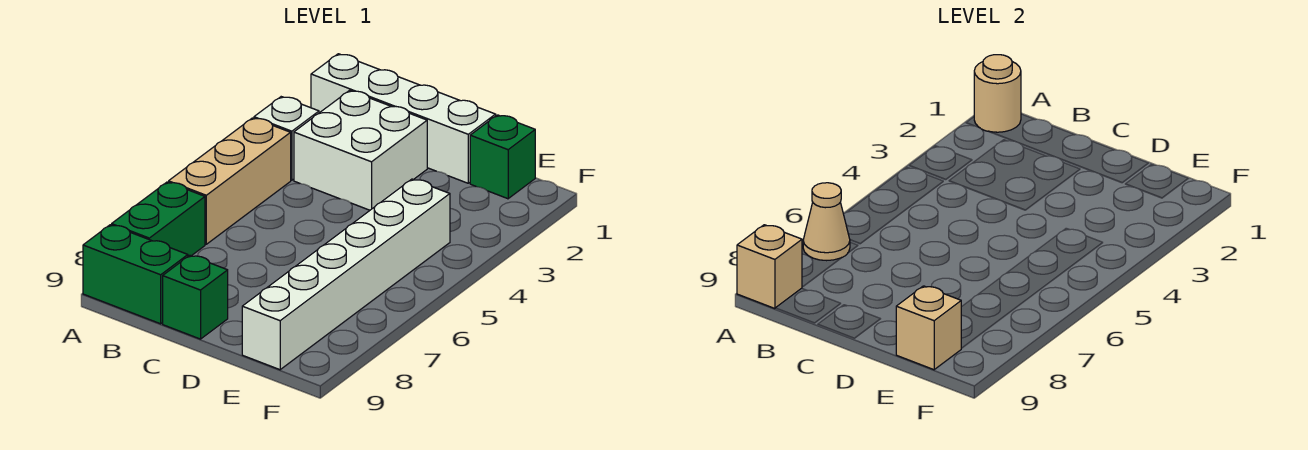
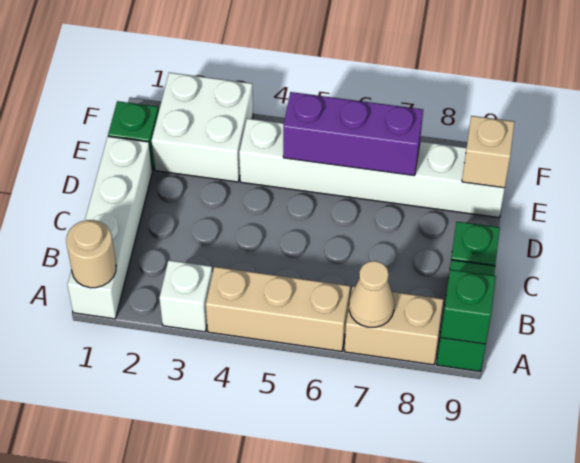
green brick A7:A8 level 1 -> tan brick A7:A8 level 1
tan brick A9 level 2 -> green brick A9 level 2
white brick B2:C3 level 1 -> white brick E2:F3 level 1
none -> purple brick E5:E7 level 2

